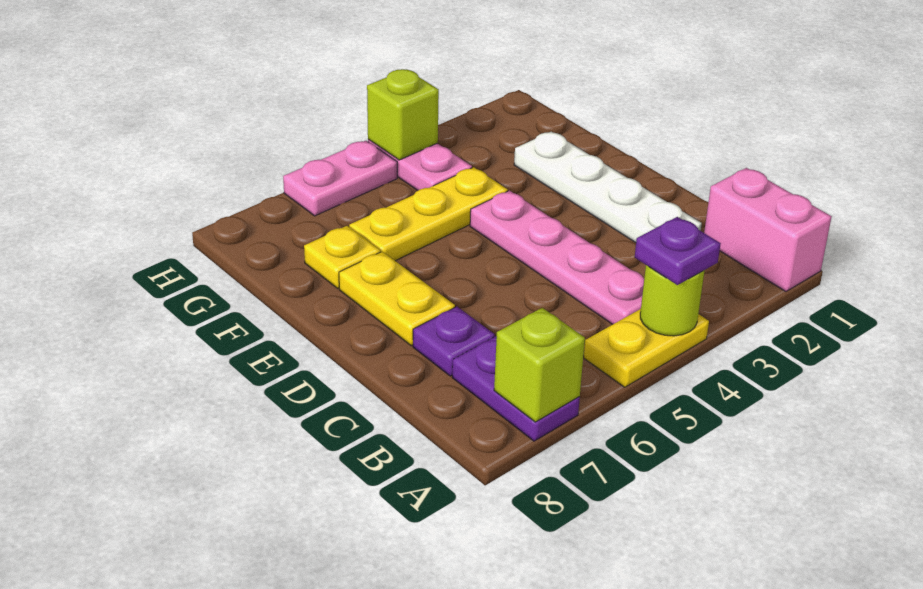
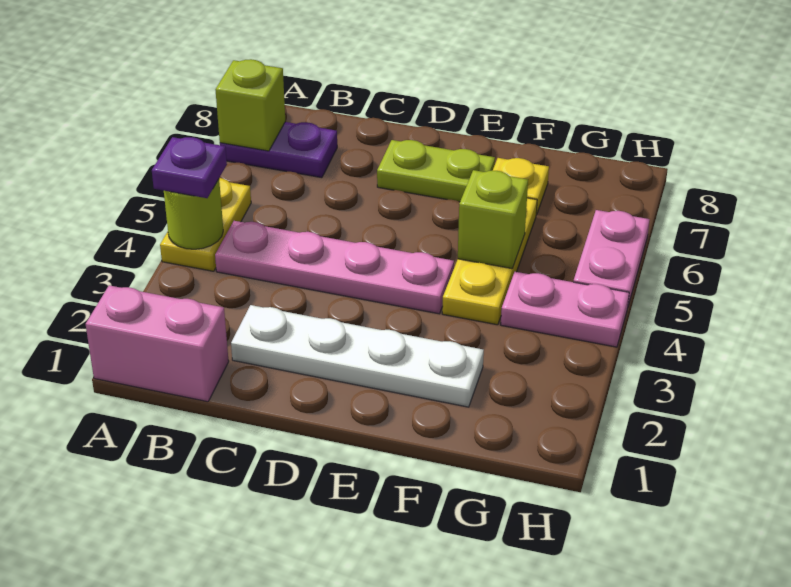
purple plate C7 level 1 -> none
yellow plate D7:E7 level 1 -> lime plate D7:E7 level 1
lime brick H4 level 2 -> lime brick F5 level 2

